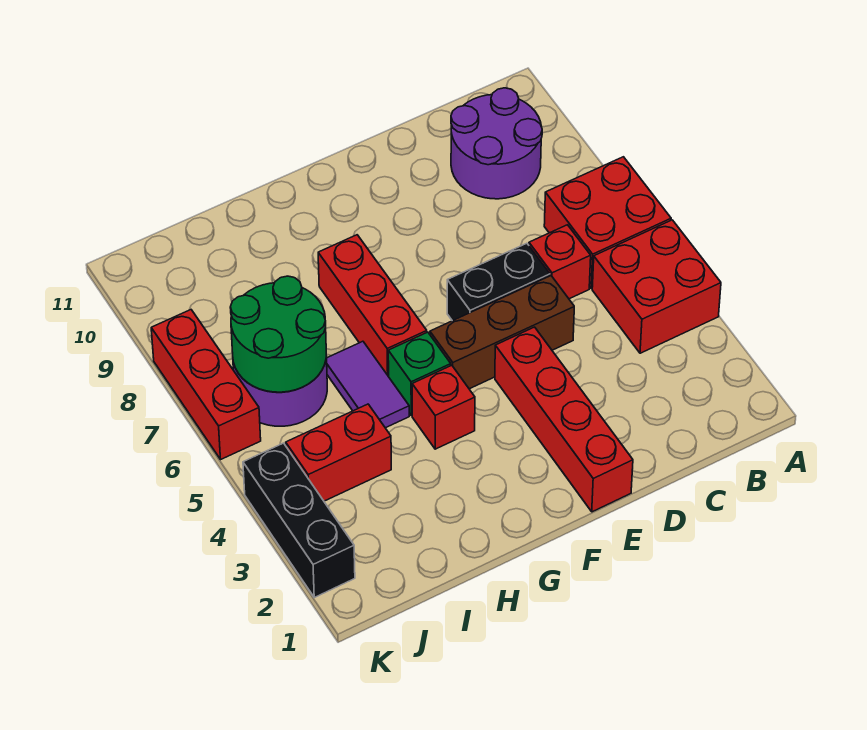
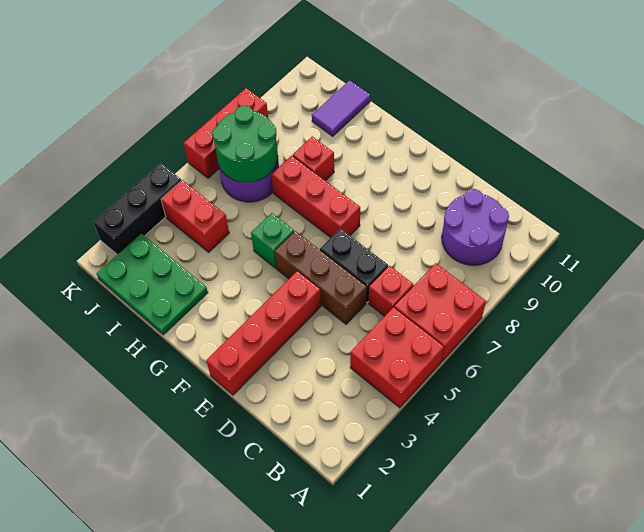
red brick G4 level 1 -> red brick H8 level 1
red brick G6:G8 level 1 -> red brick F7:H7 level 1
none -> green plate H1:J2 level 1
purple tile H5:H6 level 1 -> purple tile I10:I11 level 1

